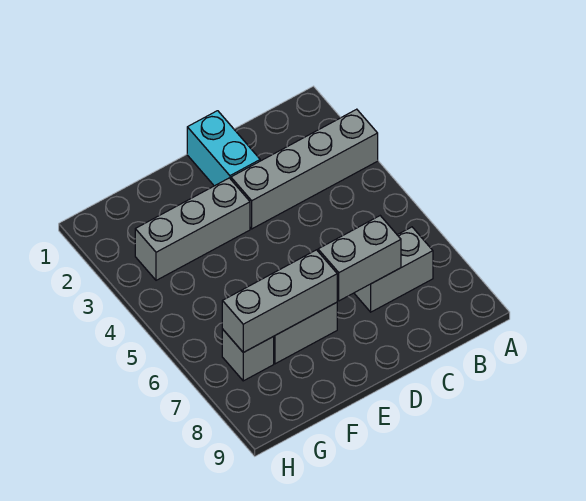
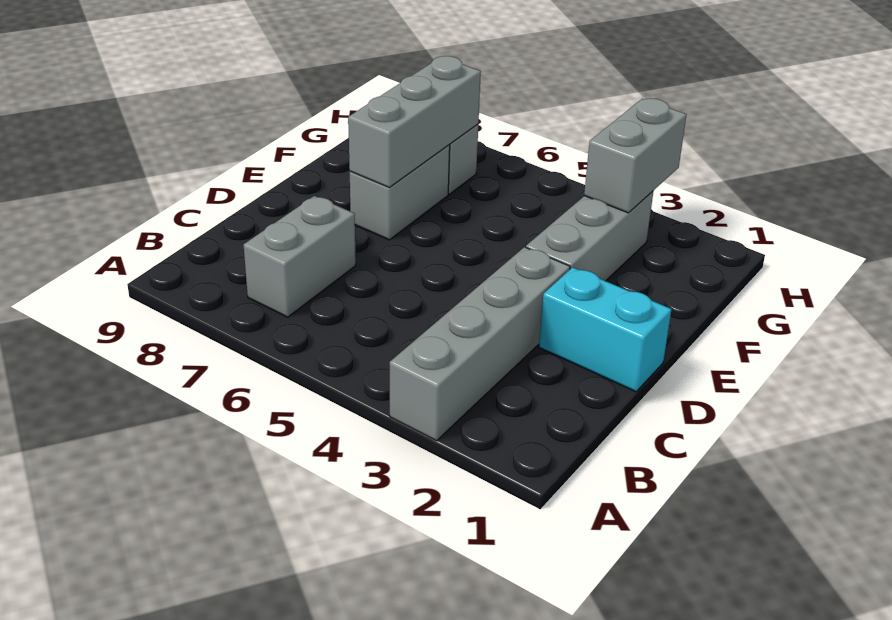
grey brick C7:D7 level 2 -> grey brick G3:H3 level 2

